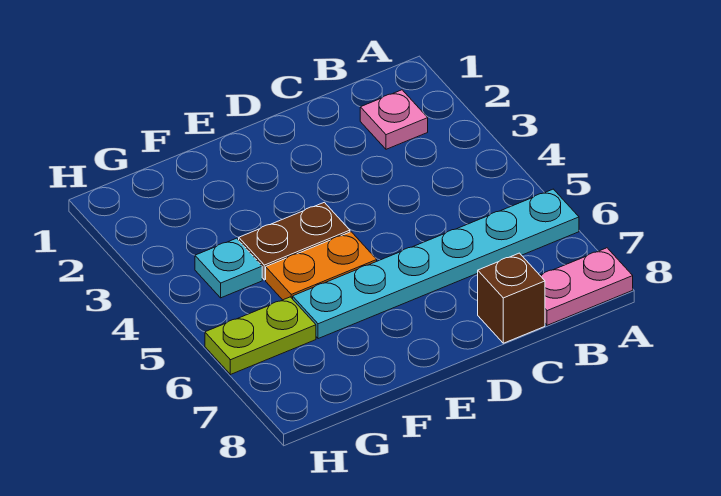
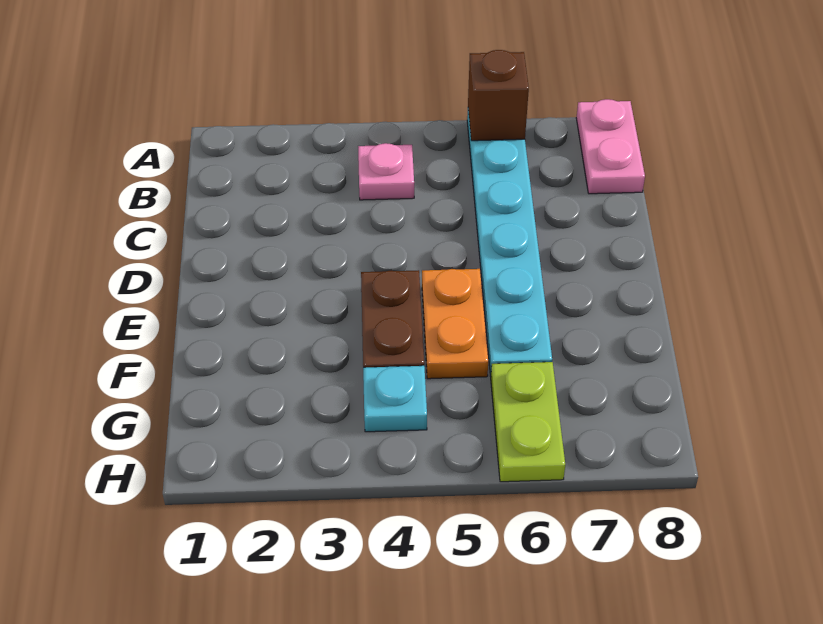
pink plate B2 level 1 -> pink plate B4 level 1
brown brick C8 level 1 -> brown brick A6 level 2

